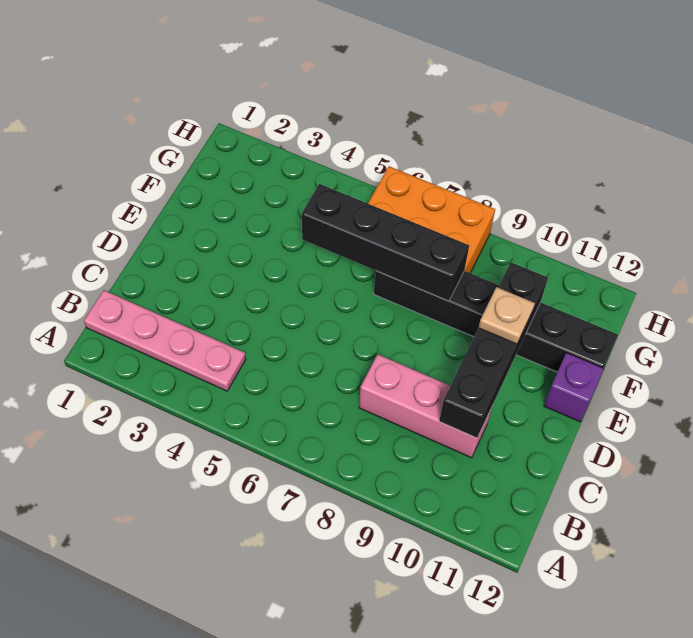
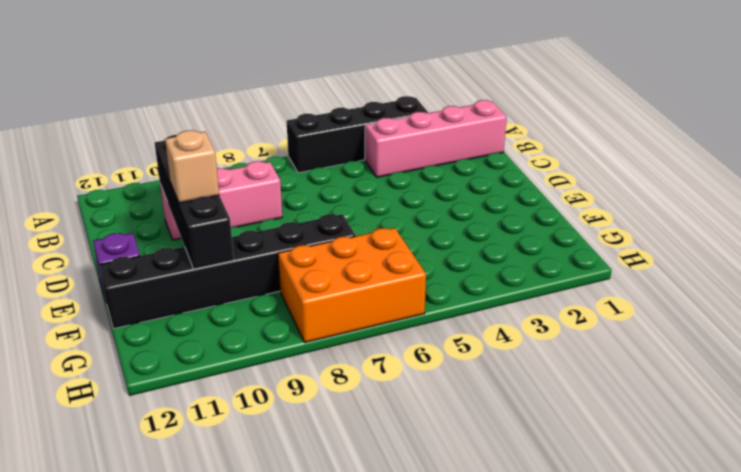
pink plate B1:B4 level 1 -> pink brick B1:B4 level 1
tan plate E10 level 3 -> tan brick E10 level 3
black brick F5:F8 level 2 -> black brick A3:A6 level 1

